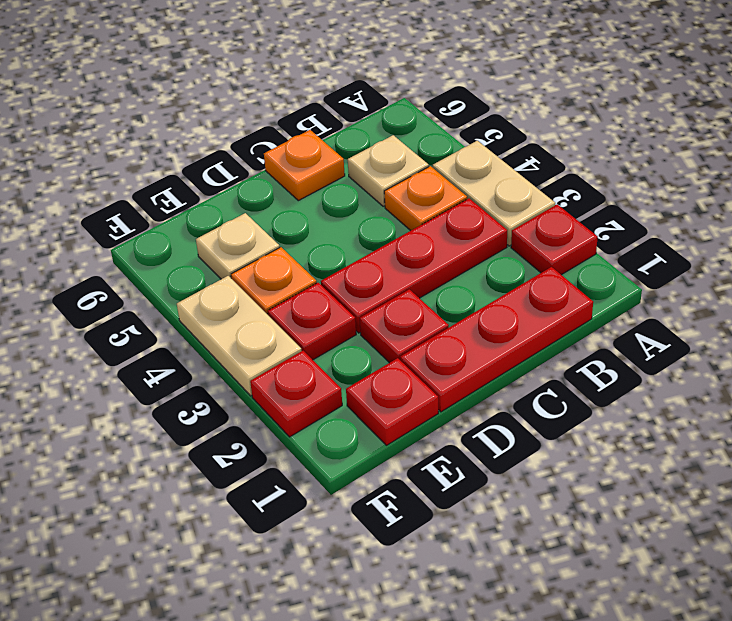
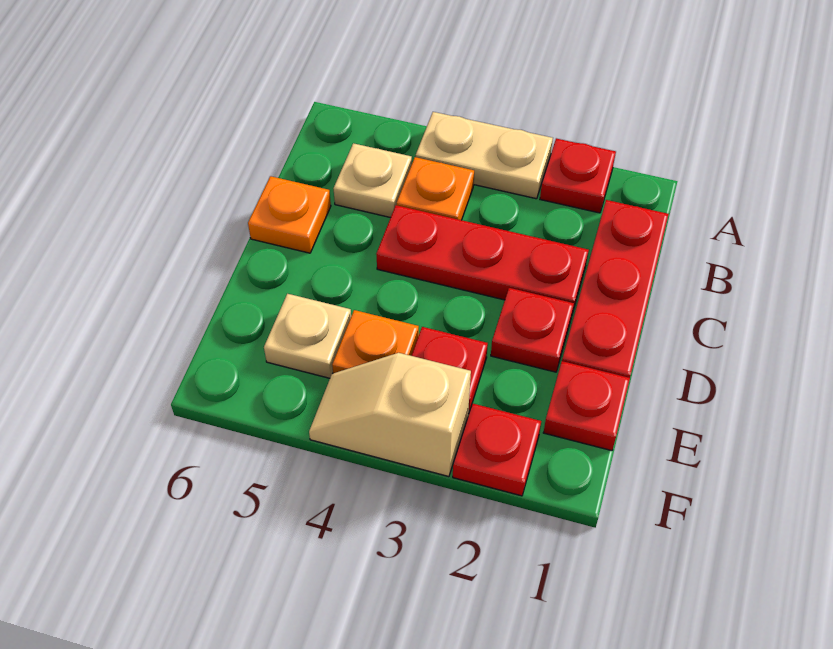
red plate B3:D3 level 1 -> red plate C2:C4 level 1
tan plate F3:F4 level 1 -> tan slope F3:F4 level 1 top 3

